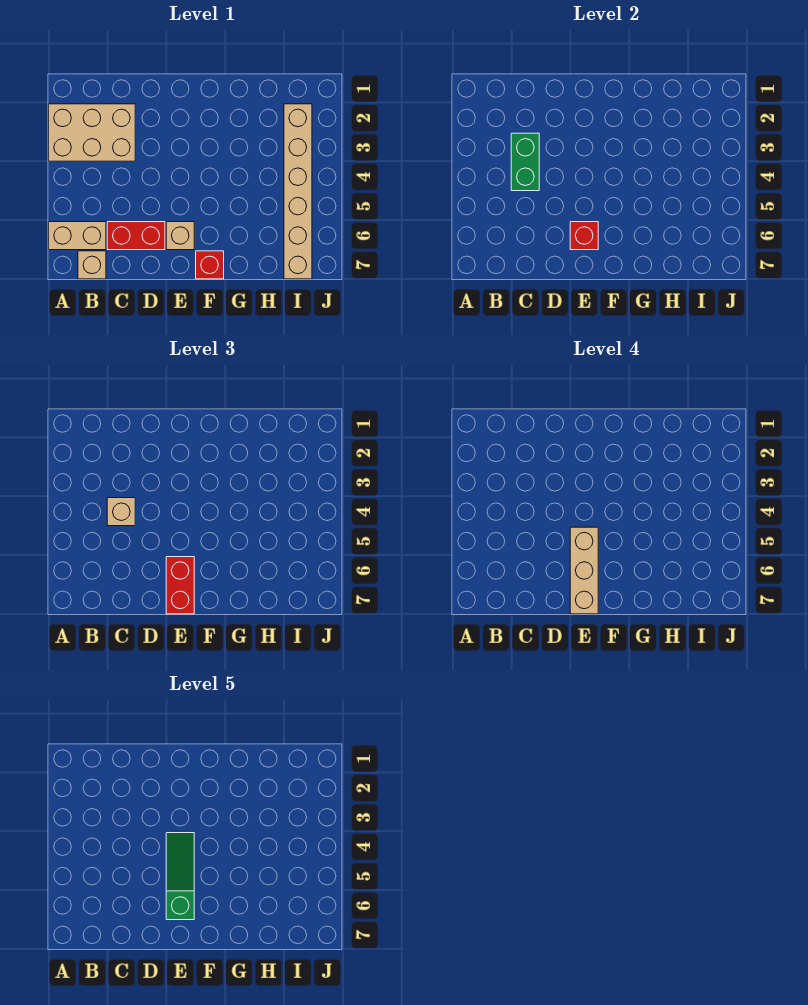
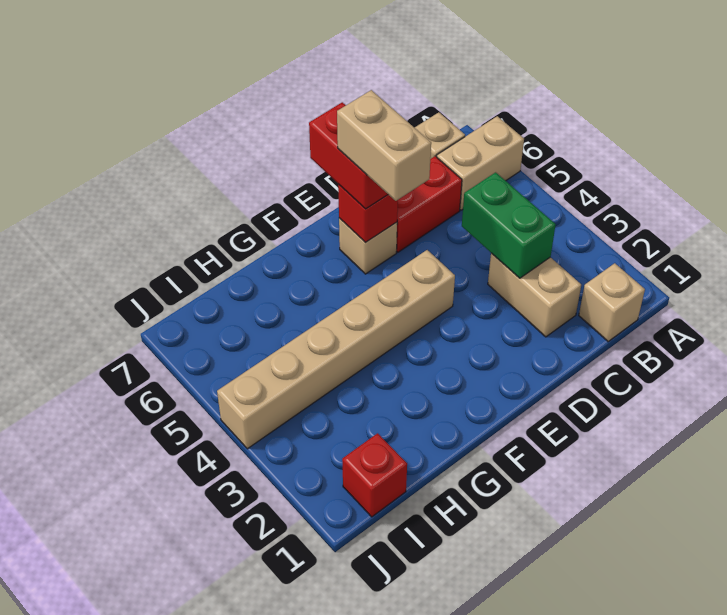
tan brick A2:C3 level 1 -> tan brick C2:C3 level 1
tan brick C4 level 3 -> tan brick B1 level 1
green slope E4:E6 level 5 top 6 -> none
tan brick E5:E7 level 4 -> tan brick E5:E6 level 4
red brick F7 level 1 -> red brick I1 level 1
tan brick I2:I7 level 1 -> tan brick E4:J4 level 1

